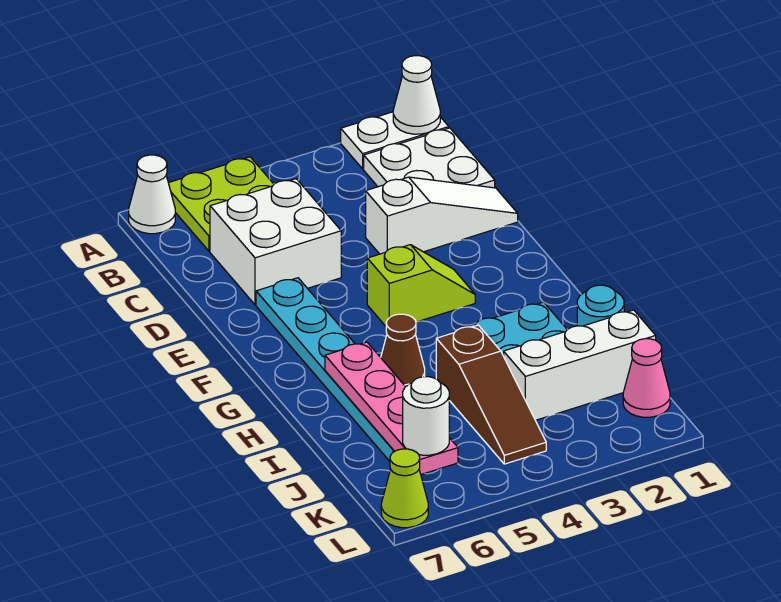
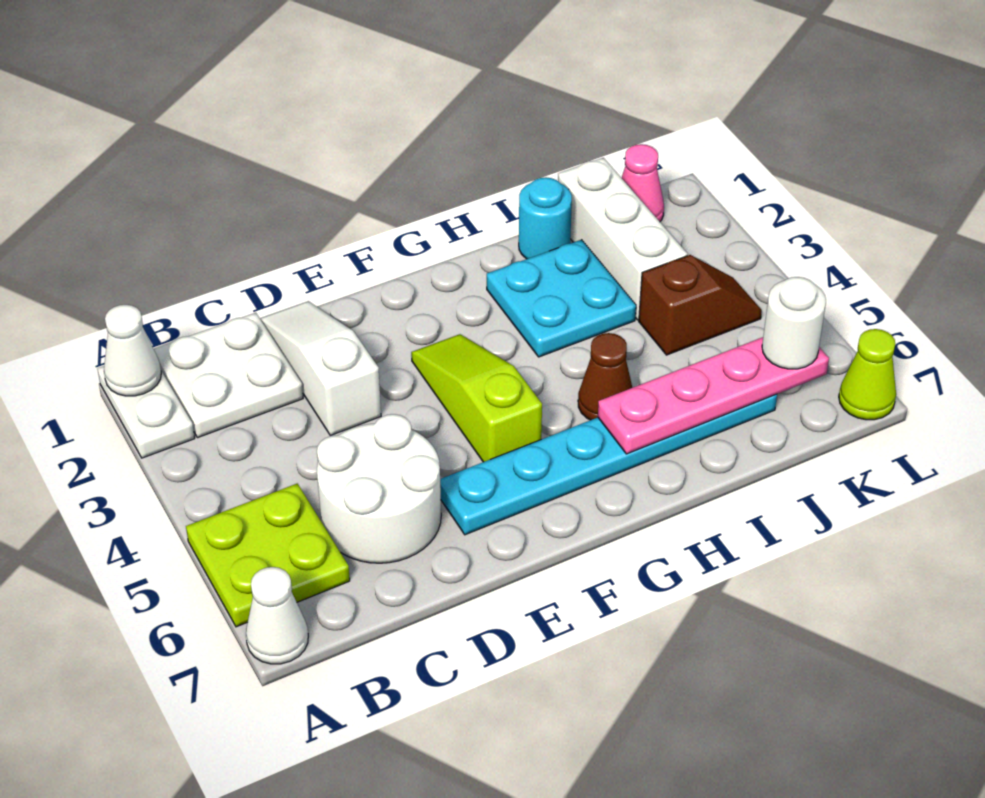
white brick C5:D6 level 1 -> white round brick C5:D6 level 1
lime slope F3:F4 level 1 top 4 -> lime slope F3:F5 level 1 top 5
brown slope I4:K4 level 1 top I -> brown slope J4:K4 level 1 top J

